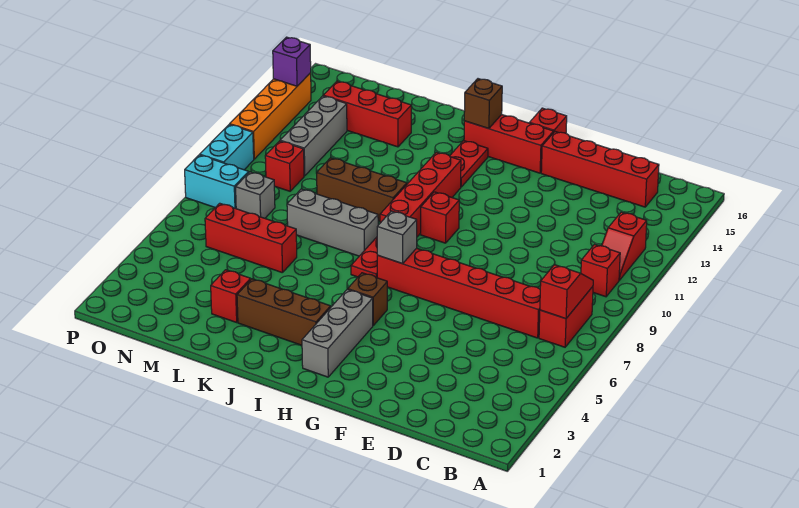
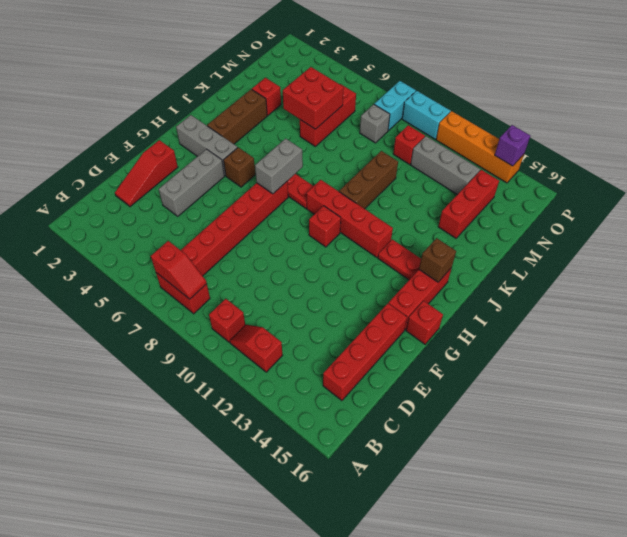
none -> red slope D2:F2 level 1 top F
grey brick H7 level 2 -> grey brick H7:I7 level 2
grey brick J8:L8 level 1 -> grey brick E4:G4 level 1
none -> red brick L5:M6 level 2

